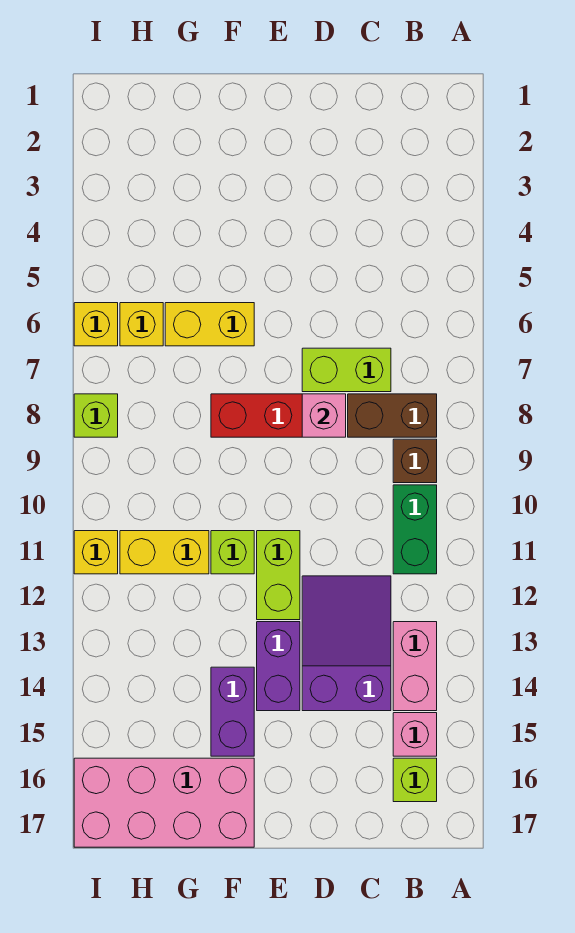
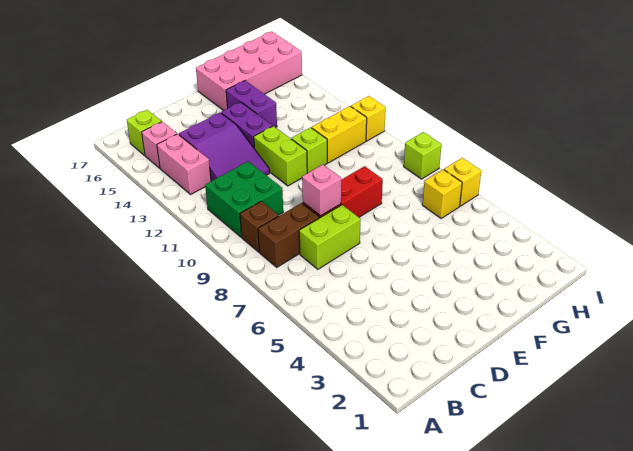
green brick B10:B11 level 1 -> green brick B10:C11 level 1
yellow brick F6:G6 level 1 -> none

